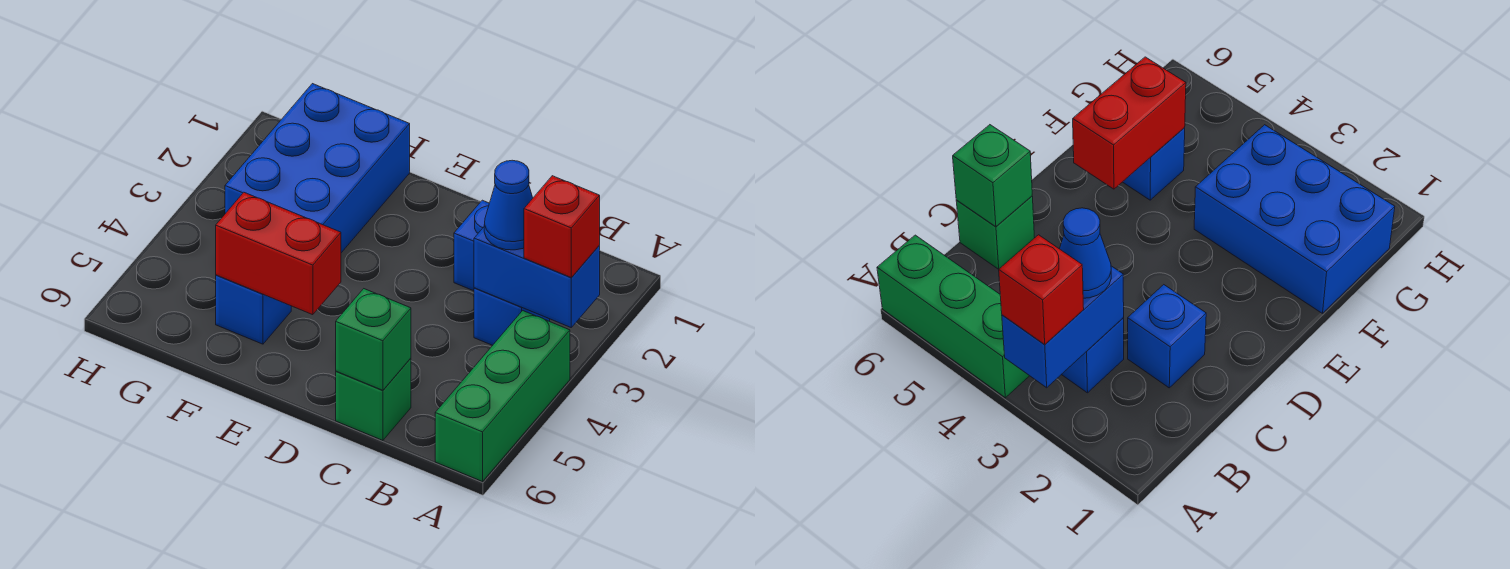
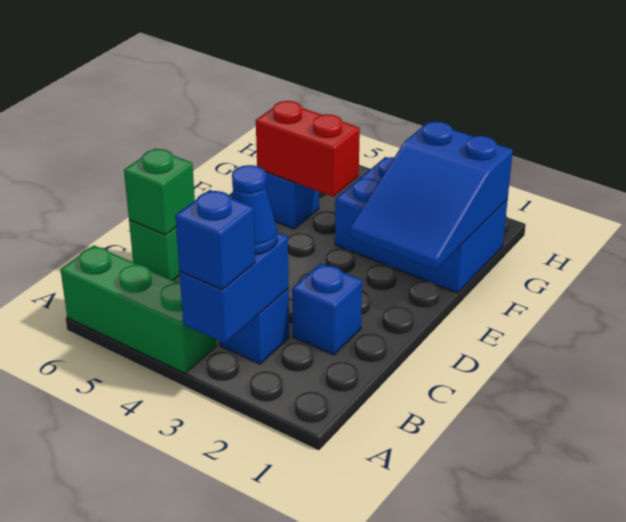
red brick A3 level 3 -> blue brick A3 level 3
none -> blue slope E1:G2 level 2 top G
red brick E5:F5 level 2 -> red brick F4:F5 level 2

